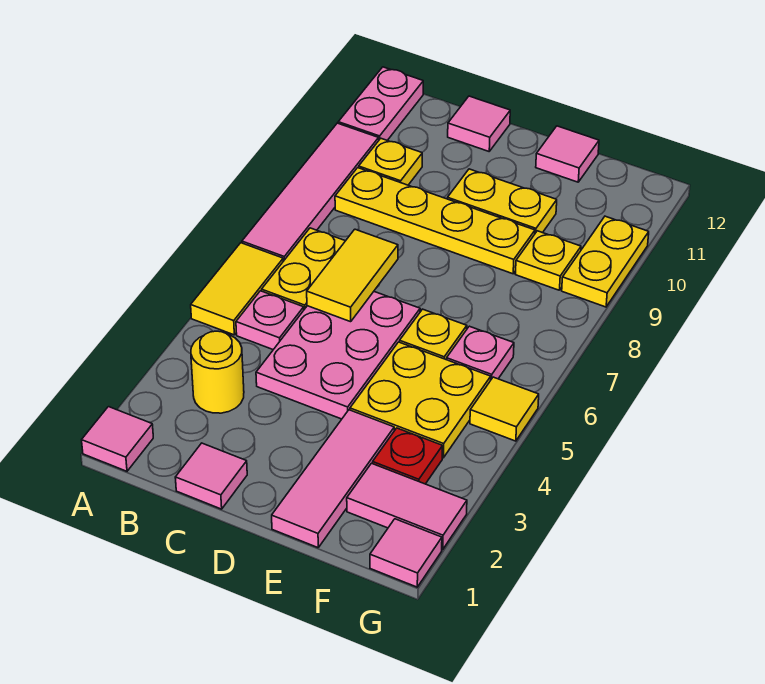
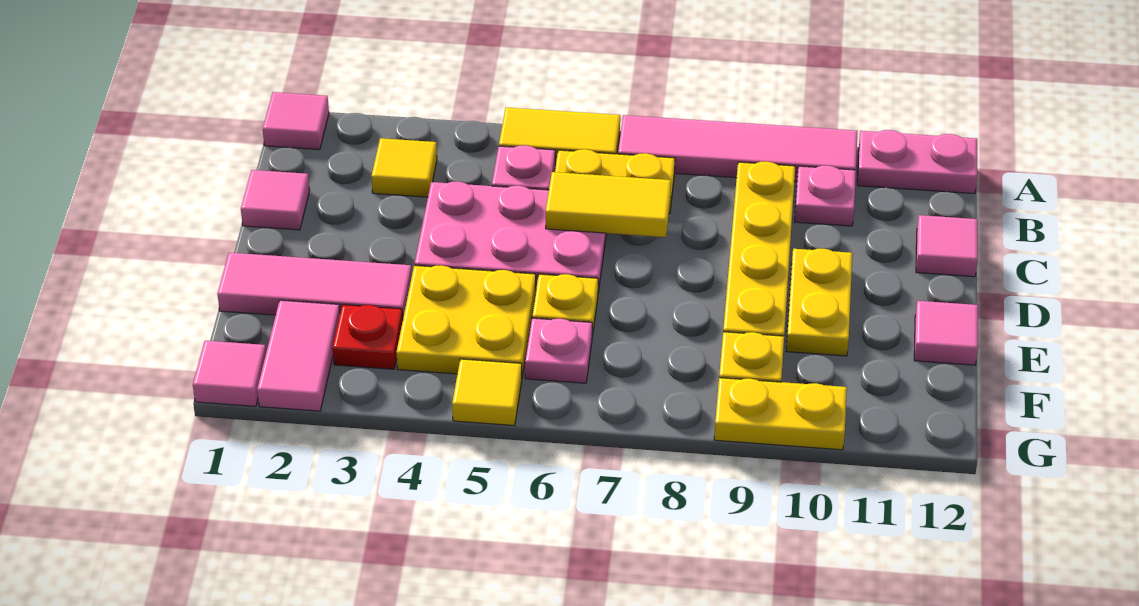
yellow round brick B3 level 1 -> yellow tile B3 level 1
yellow plate B10 level 1 -> pink plate B10 level 1

